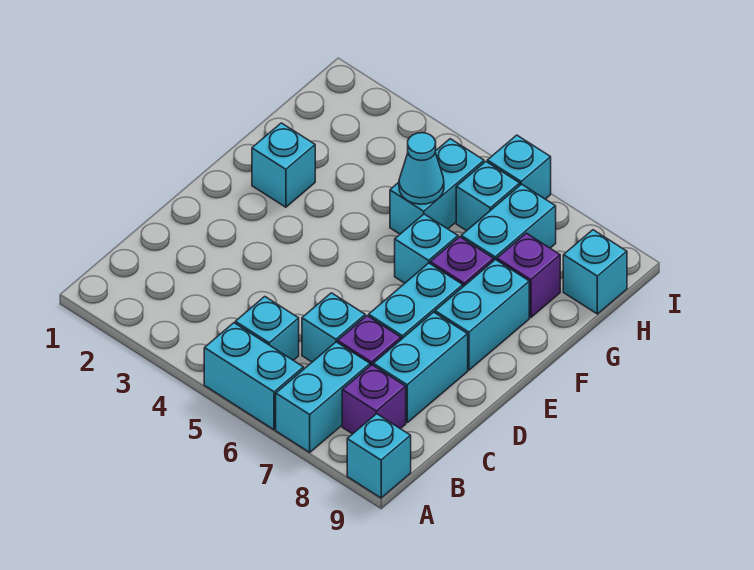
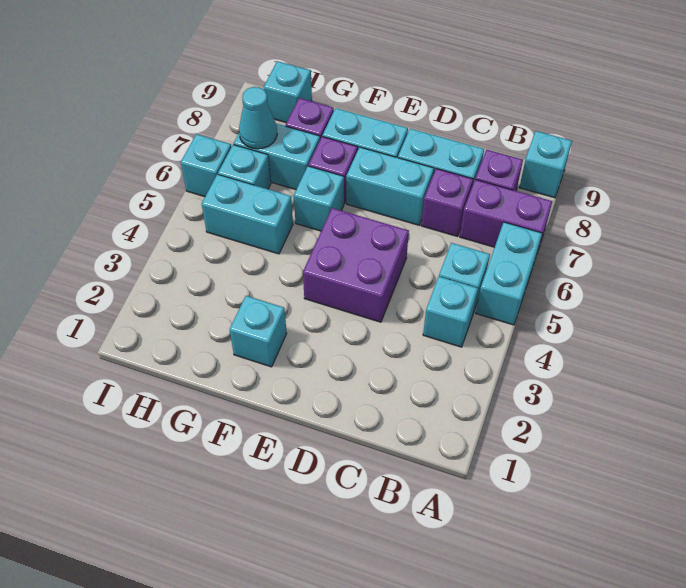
cyan brick A7:B7 level 1 -> purple brick A7:B7 level 1
cyan brick C6 level 1 -> cyan brick B4 level 1
none -> purple brick D4:E5 level 1
cyan cone G5 level 2 -> cyan cone H7 level 2

